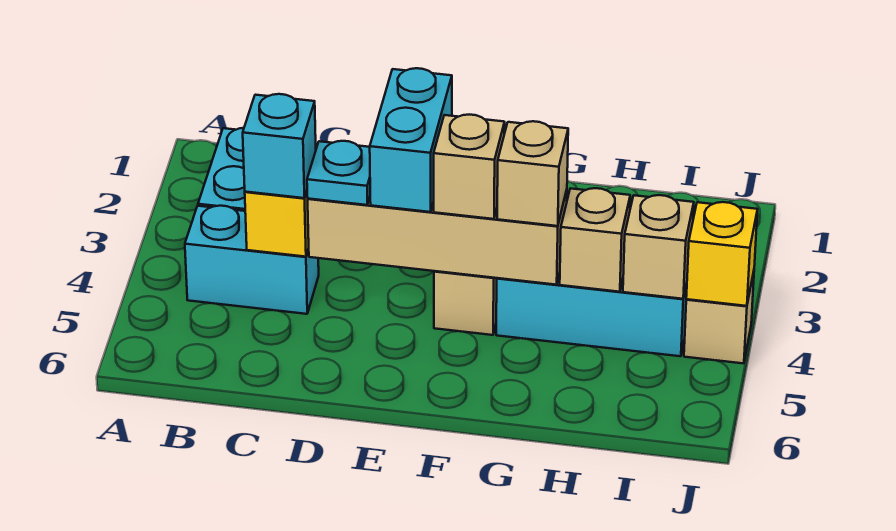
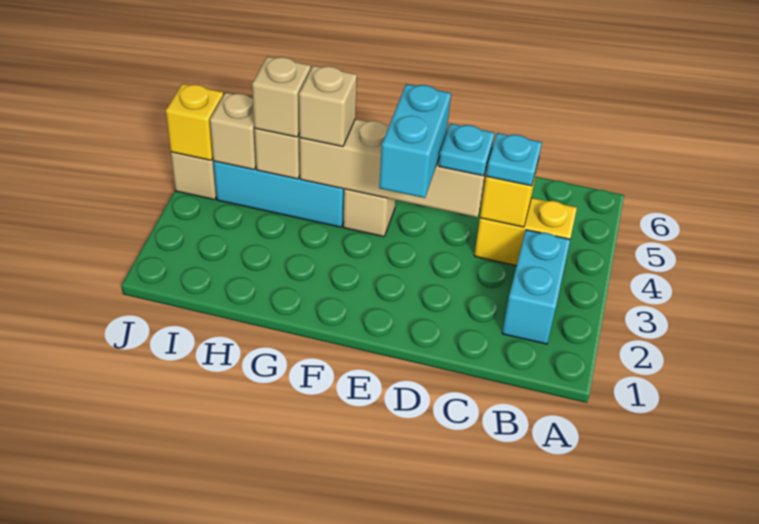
cyan brick B4:C4 level 1 -> yellow brick B4:C4 level 1
cyan brick C4 level 3 -> cyan plate C4 level 3
tan brick F4 level 3 -> tan brick H4 level 3

